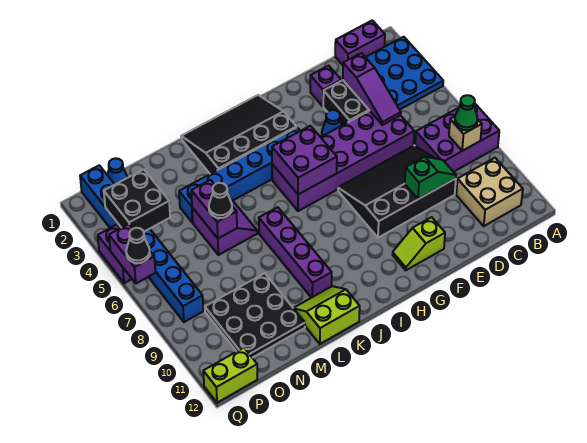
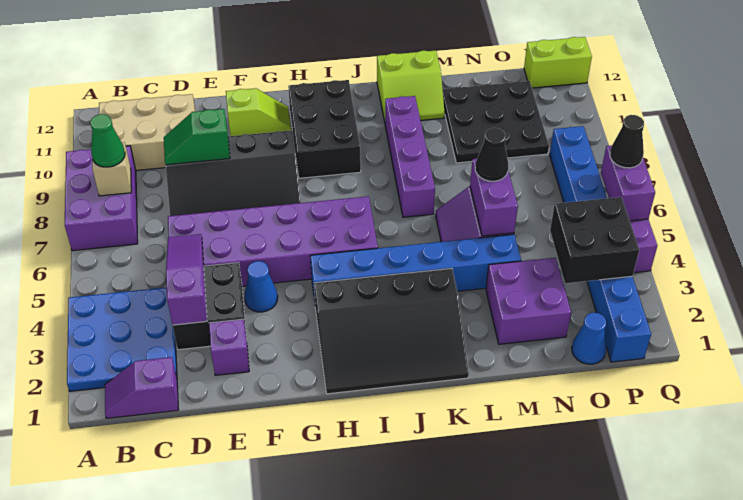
purple brick A7:C8 level 1 -> purple brick A7:B9 level 1
purple brick B1:C1 level 1 -> purple slope B1:C1 level 1 top C
tan brick B10:C11 level 1 -> tan brick B10:D11 level 1
purple brick H5:I6 level 2 -> purple brick M2:N3 level 1
none -> black brick H9:I11 level 1

